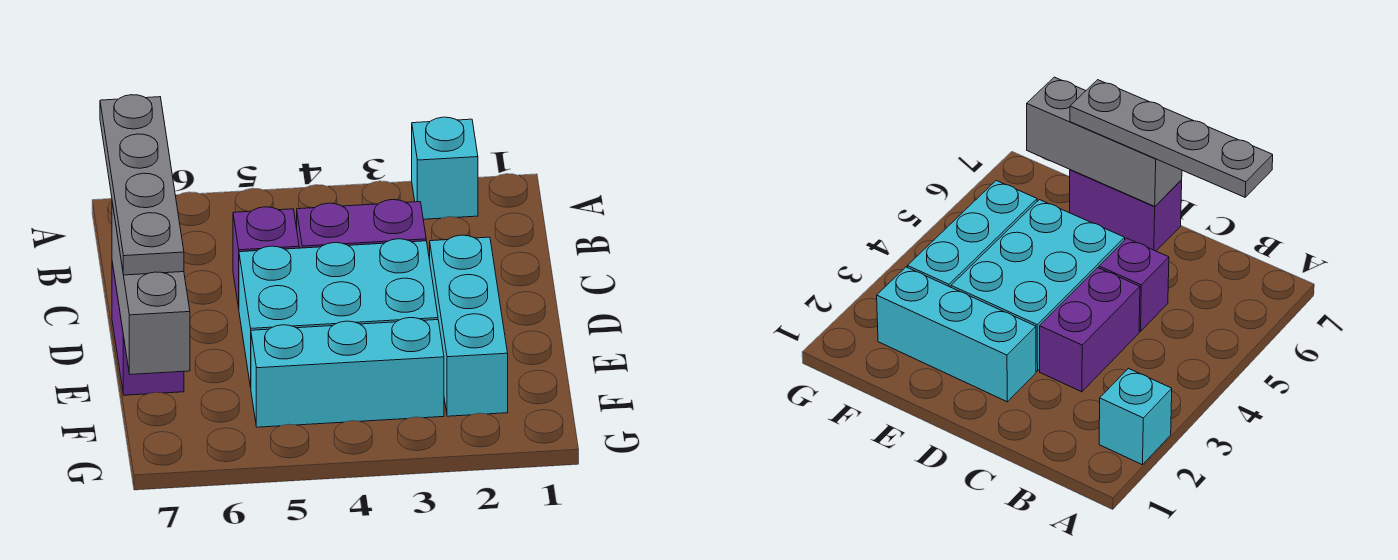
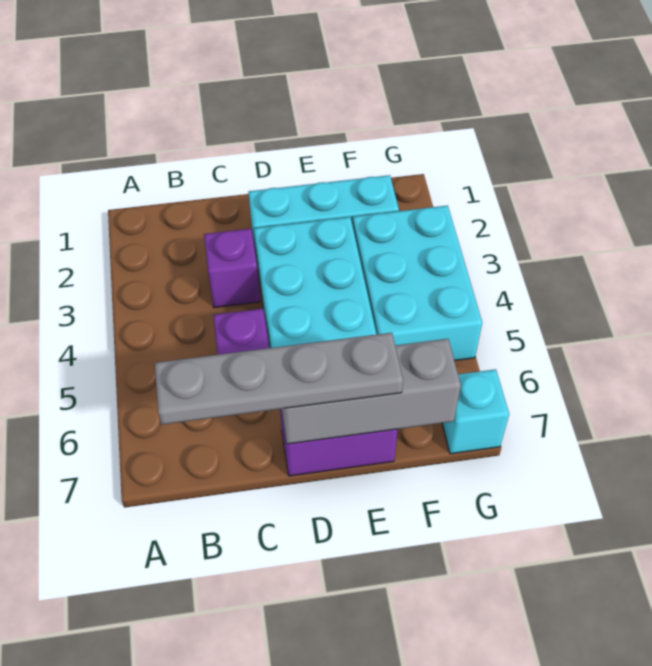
cyan brick A2 level 1 -> cyan brick G7 level 1
purple brick C3:C4 level 1 -> purple brick C3 level 1
cyan brick F3:F5 level 1 -> cyan brick F3:G5 level 1

